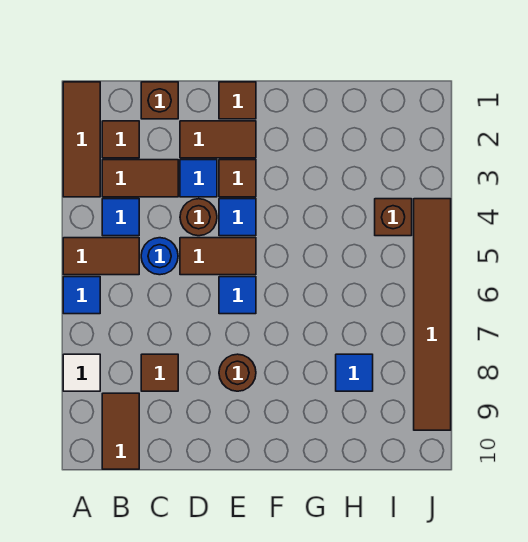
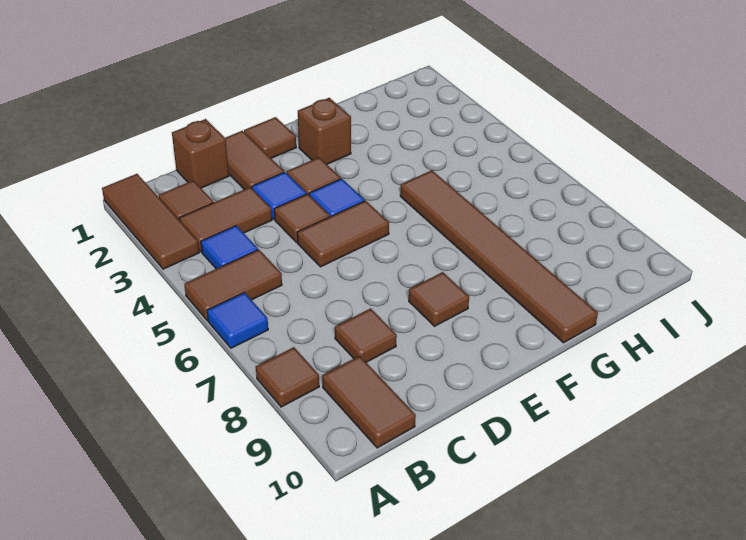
white tile A8 level 1 -> brown tile A8 level 1
blue round brick C5 level 1 -> none
brown tile D2:E2 level 1 -> brown tile D1:D2 level 1
brown round brick D4 level 1 -> brown tile D4 level 1
blue tile E6 level 1 -> none
brown round brick E8 level 1 -> brown tile E8 level 1
blue tile H8 level 1 -> none
brown brick I4 level 1 -> brown brick F2 level 1
brown tile J4:J9 level 1 -> brown tile G5:G10 level 1

